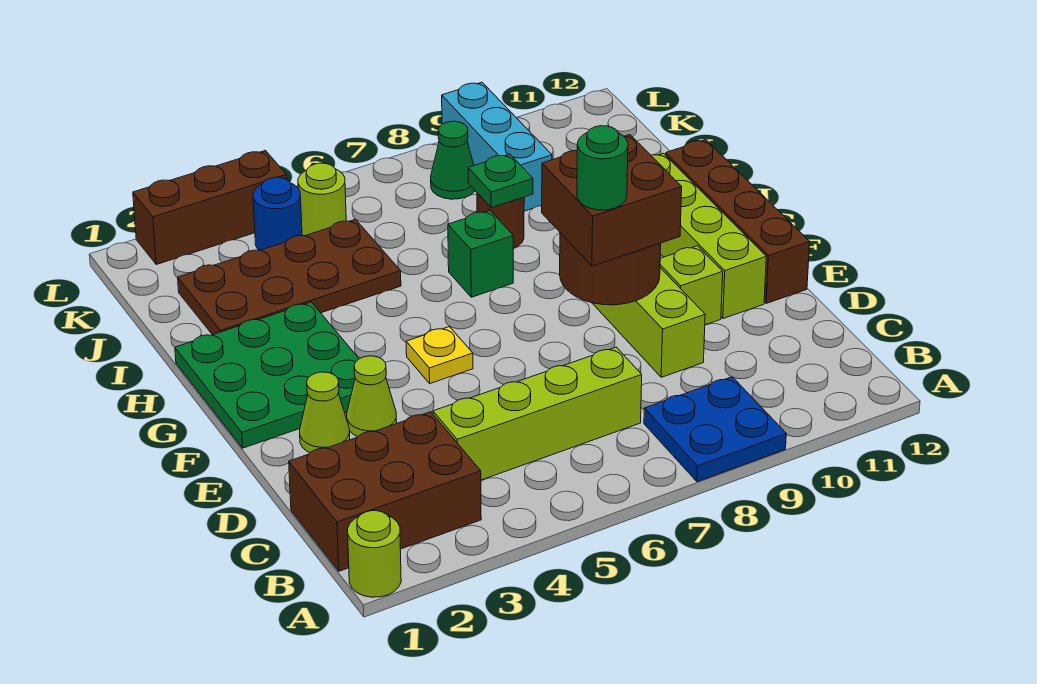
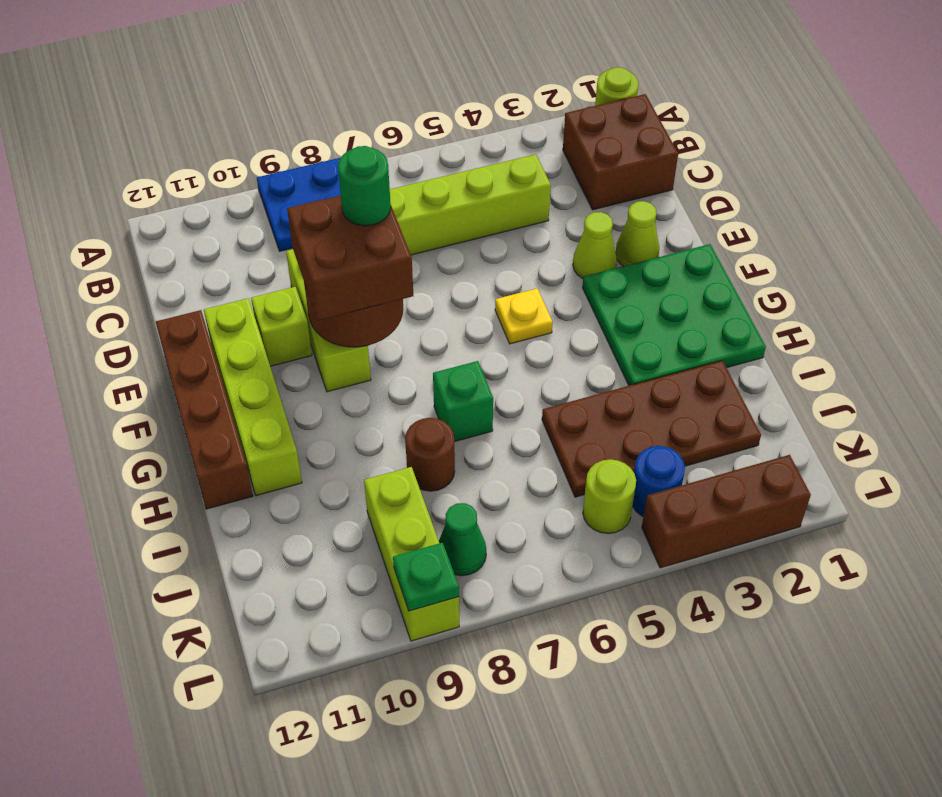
brown brick B1:C3 level 1 -> brown brick B1:C2 level 1
green plate I8 level 2 -> green plate L9 level 2
cyan brick J9:L9 level 1 -> lime brick J9:L9 level 1

